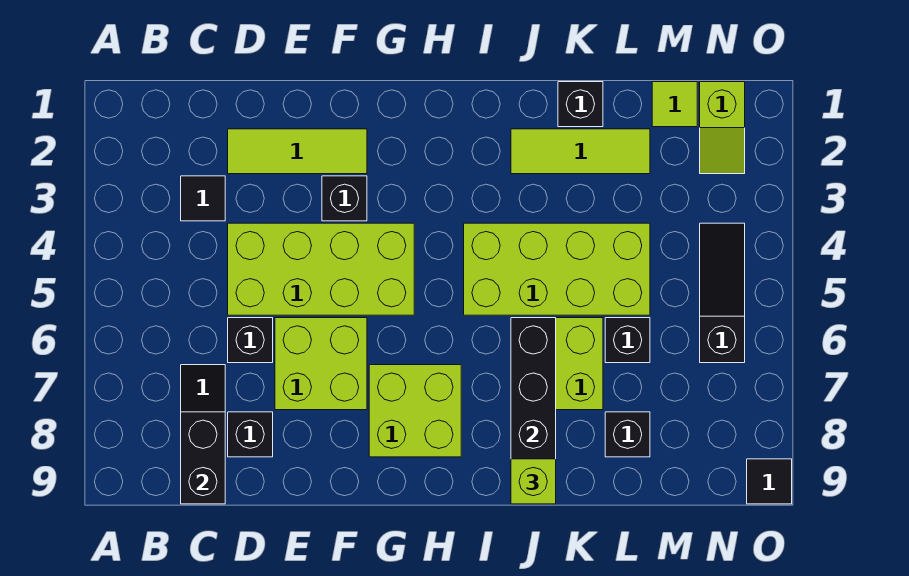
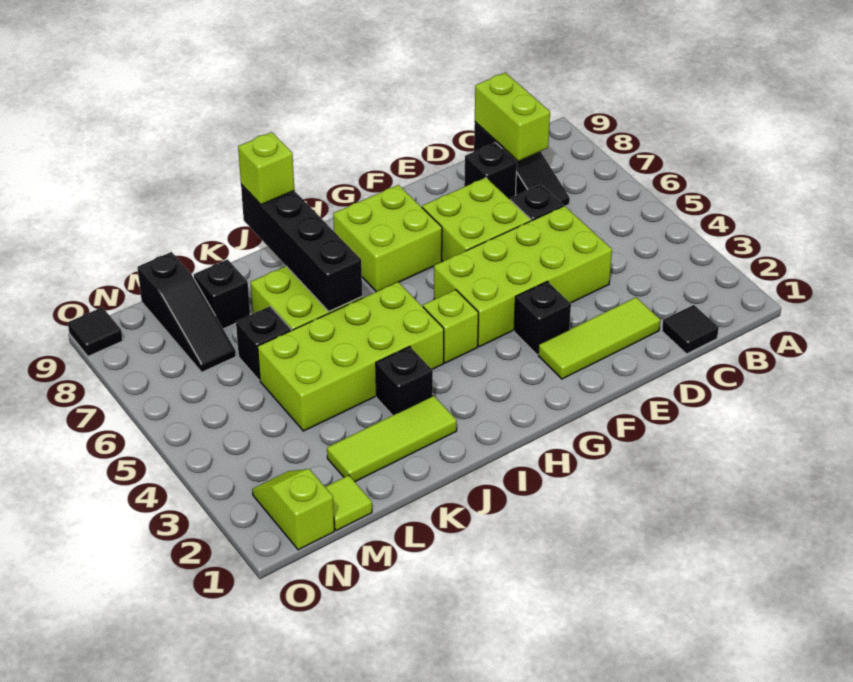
black tile C3 level 1 -> black tile C1 level 1
black brick C8:C9 level 2 -> lime brick C8:C9 level 2
none -> lime brick H4 level 1
black brick K1 level 1 -> black brick J3 level 1
black slope N4:N6 level 1 top 6 -> black slope M7:M9 level 1 top 9

